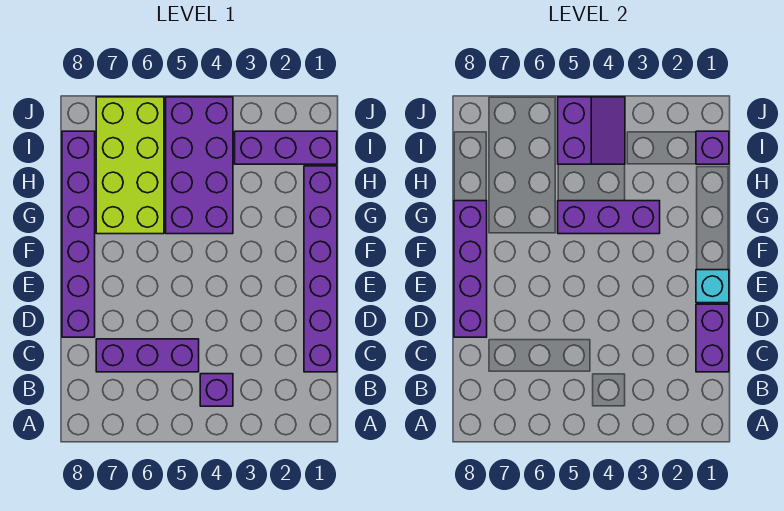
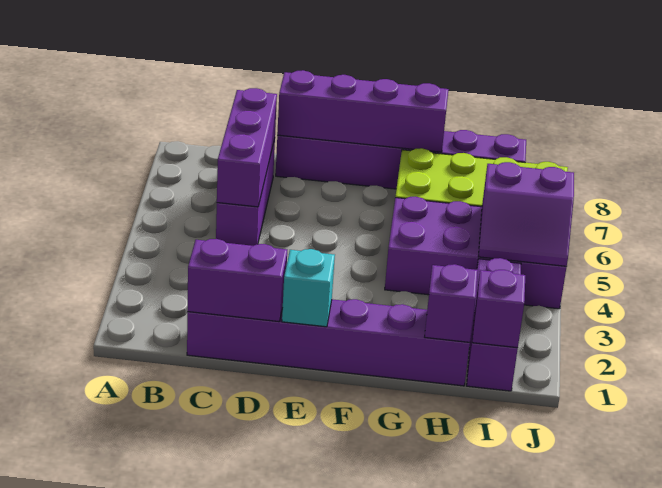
purple brick B4 level 1 -> purple brick H1 level 2
purple brick G3:G5 level 2 -> purple brick C5:C7 level 2

